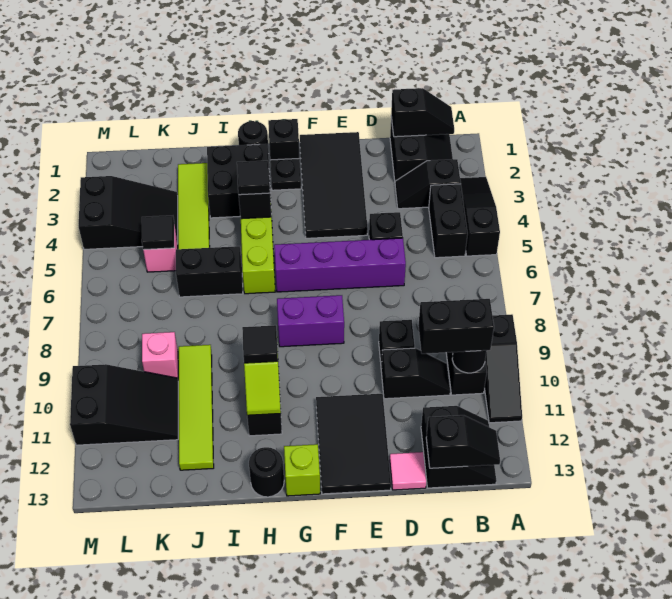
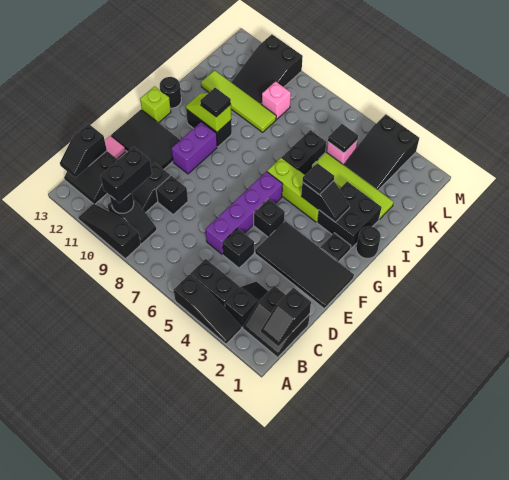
purple brick F8:G8 level 1 -> purple brick F10:G10 level 1
black brick G1 level 1 -> black brick F5 level 1

